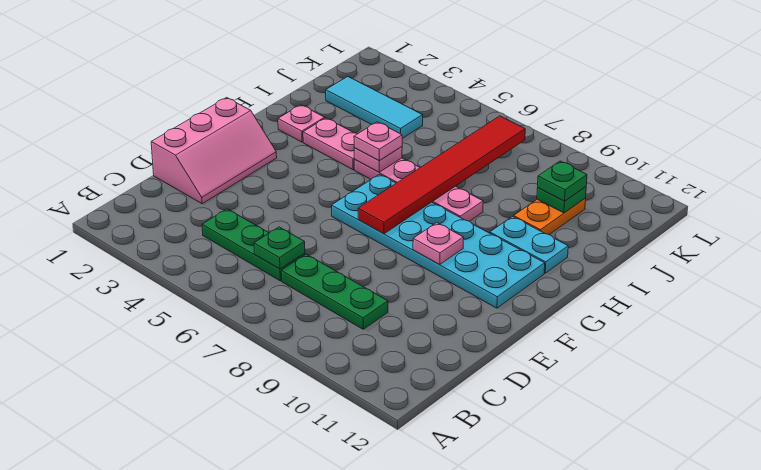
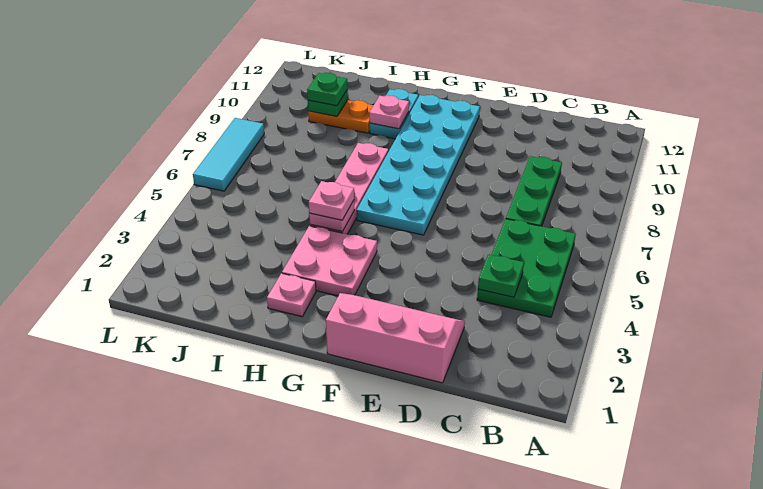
green plate C4:C6 level 1 -> green plate B4:C6 level 1
green plate C6 level 2 -> green plate C4 level 2
red tile F7:K7 level 2 -> none
pink plate F9 level 2 -> pink plate H10 level 2
pink plate H3:H4 level 1 -> pink plate G3:H4 level 1
cyan tile J2:J4 level 1 -> cyan tile L6:L8 level 1

